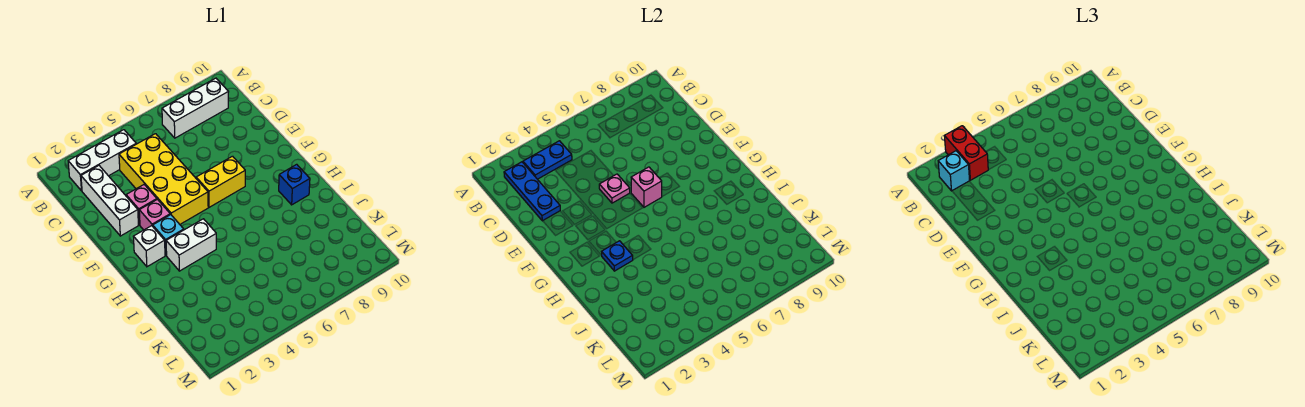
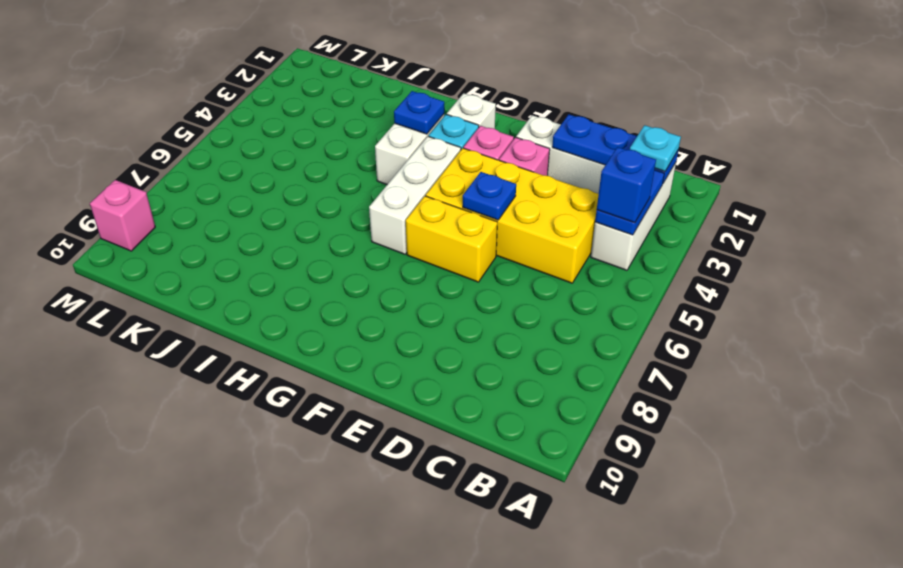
red brick A3:B3 level 3 -> none
cyan brick B2 level 3 -> cyan plate B2 level 3
white brick B7:B9 level 1 -> white brick G4:G6 level 1
pink plate E5 level 2 -> blue plate E5 level 2
yellow brick F6:F7 level 1 -> yellow brick E6:F6 level 1
pink brick F6 level 2 -> pink brick M9 level 1
blue brick H9 level 1 -> blue brick B4 level 3

